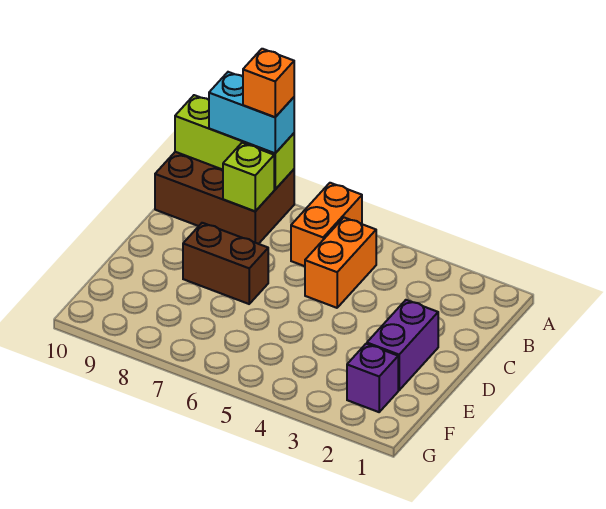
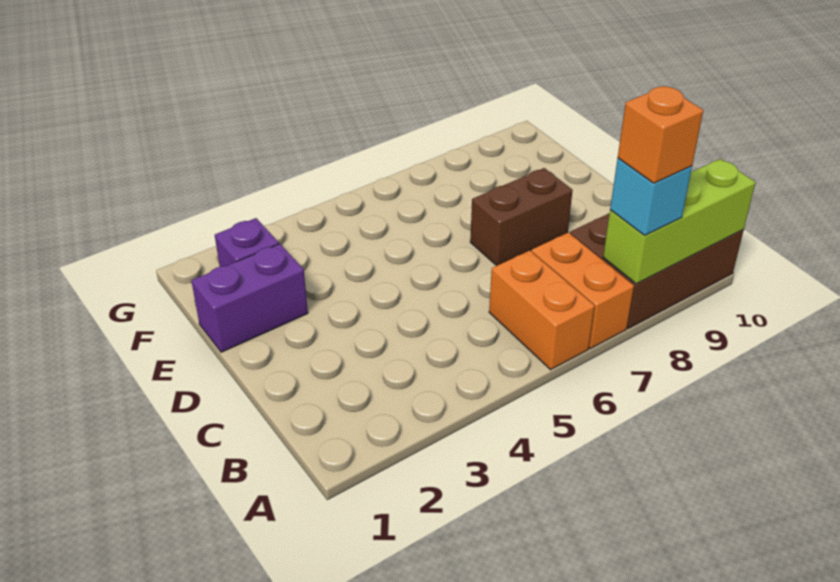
cyan brick A8:A9 level 3 -> cyan brick A8 level 3
orange brick B5:C5 level 1 -> orange brick A7:B7 level 1
lime brick B8 level 2 -> none
purple brick D2:E2 level 1 -> purple brick E1:E2 level 1

